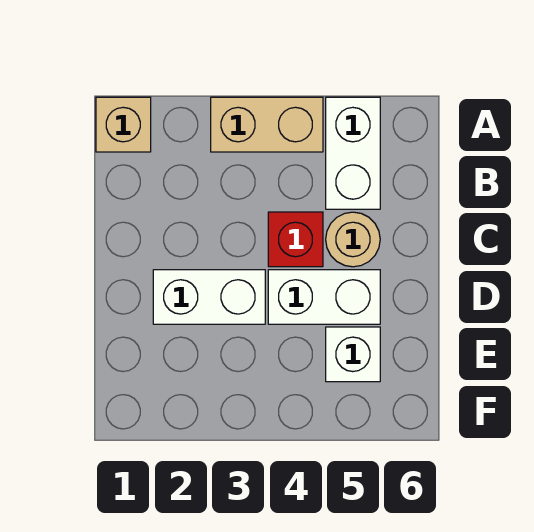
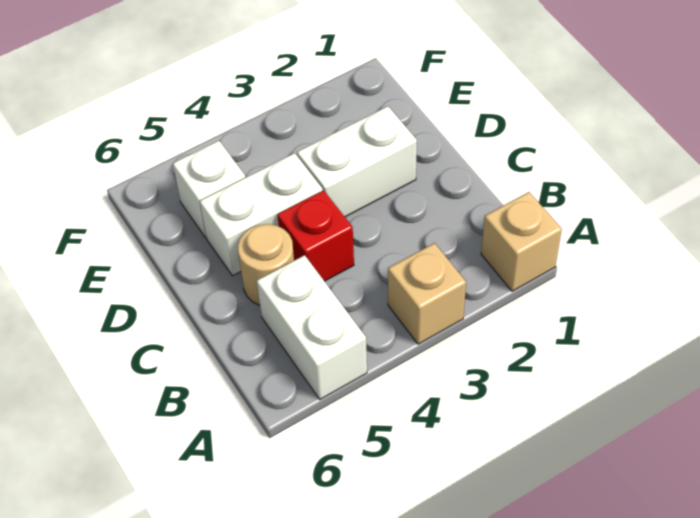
tan brick A3:A4 level 1 -> tan brick A3 level 1

